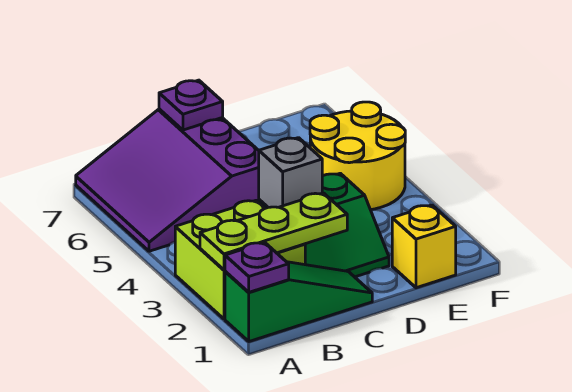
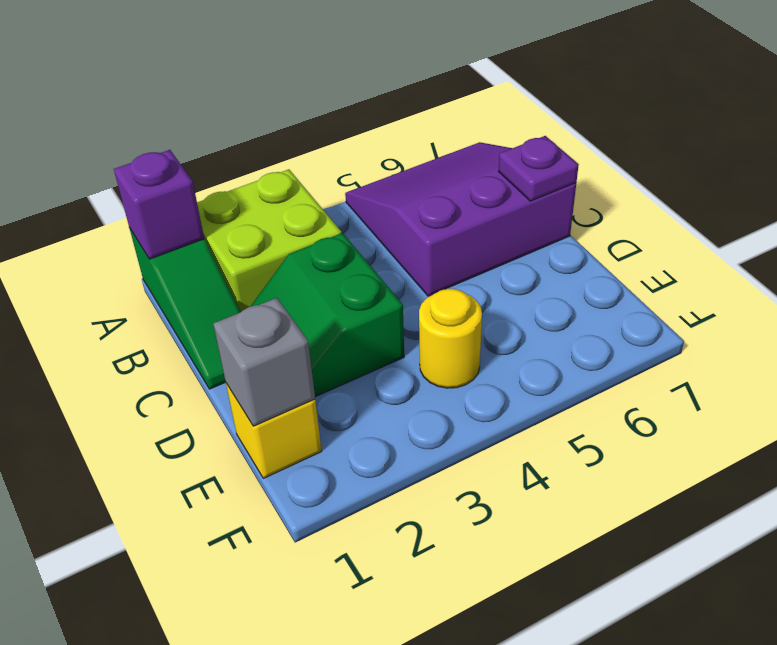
purple plate A1 level 2 -> purple brick A1 level 2
lime plate A2:C2 level 2 -> none
grey brick C3 level 2 -> grey brick E1 level 2
yellow round brick E4:F5 level 1 -> yellow round brick E4 level 1

